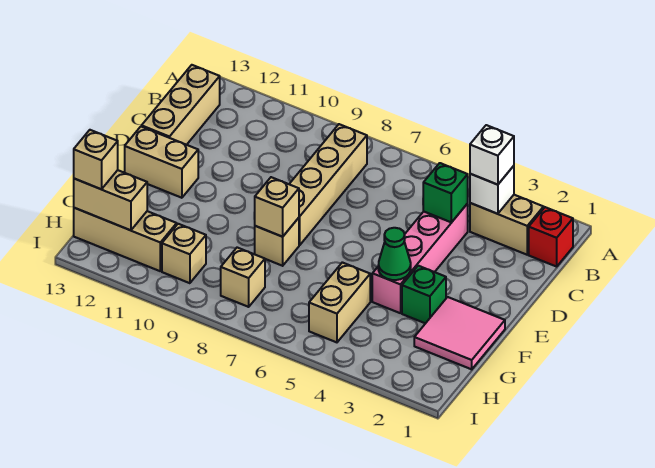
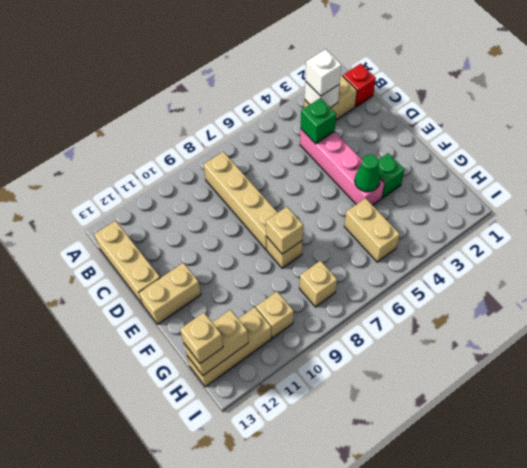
pink tile F1:G2 level 1 -> none

